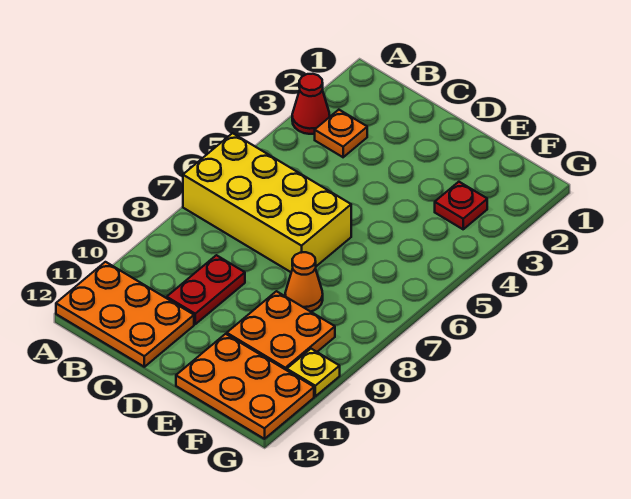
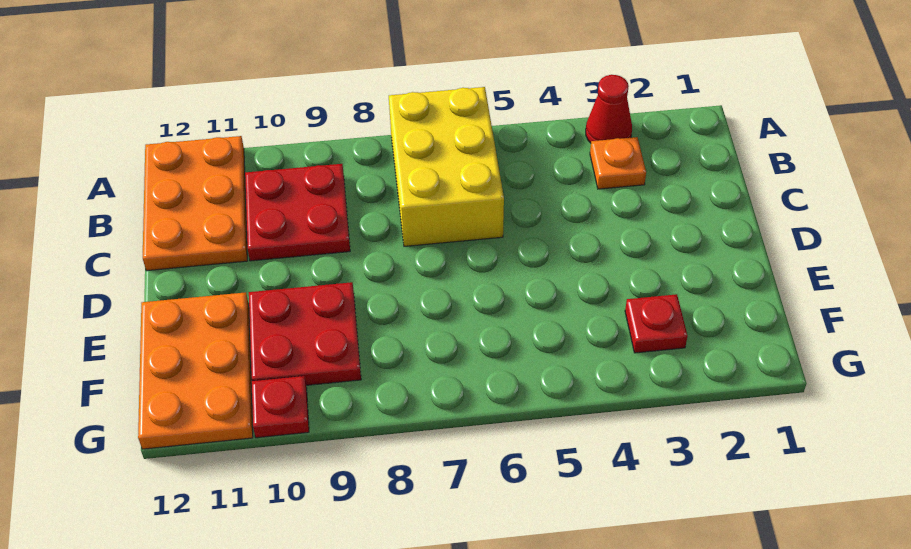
yellow brick A6:D7 level 1 -> yellow brick A6:C7 level 1
red plate C9:C10 level 1 -> red plate B9:C10 level 1
orange cone E8 level 1 -> none
orange plate E9:F10 level 1 -> red plate E9:F10 level 1
yellow plate G10 level 1 -> red plate G10 level 1

